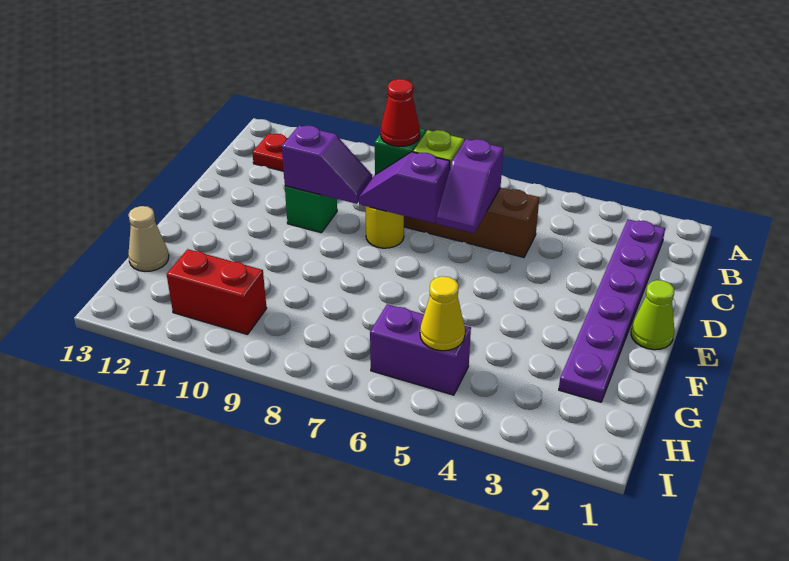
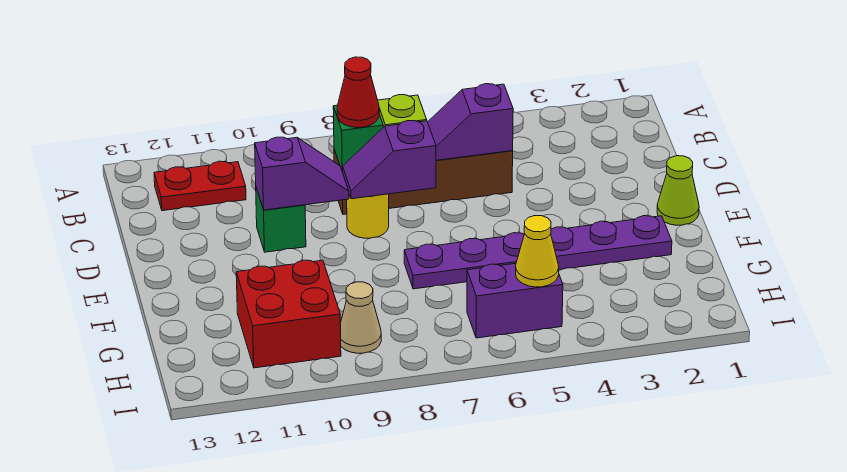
purple plate B2:G2 level 1 -> purple plate F2:F7 level 1
purple slope C6:D6 level 2 top C -> purple slope C5:C6 level 2 top 5
tan cone G13 level 1 -> tan cone H9 level 1
red brick H10:H11 level 1 -> red brick G10:H11 level 1

